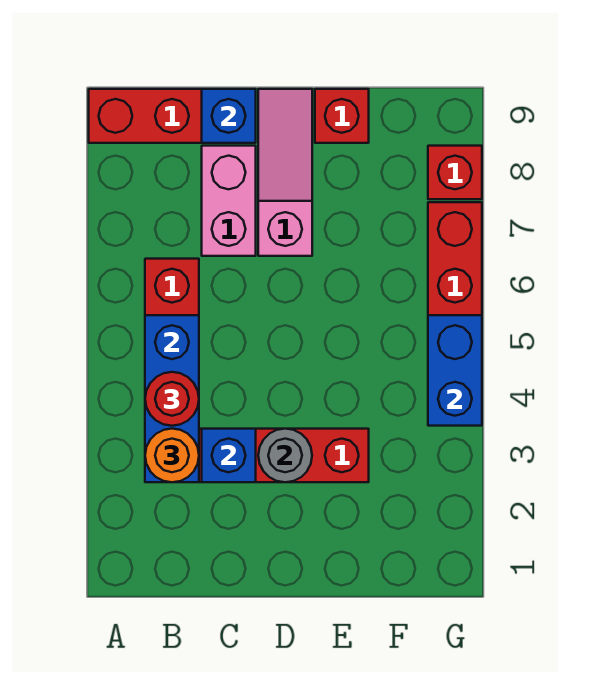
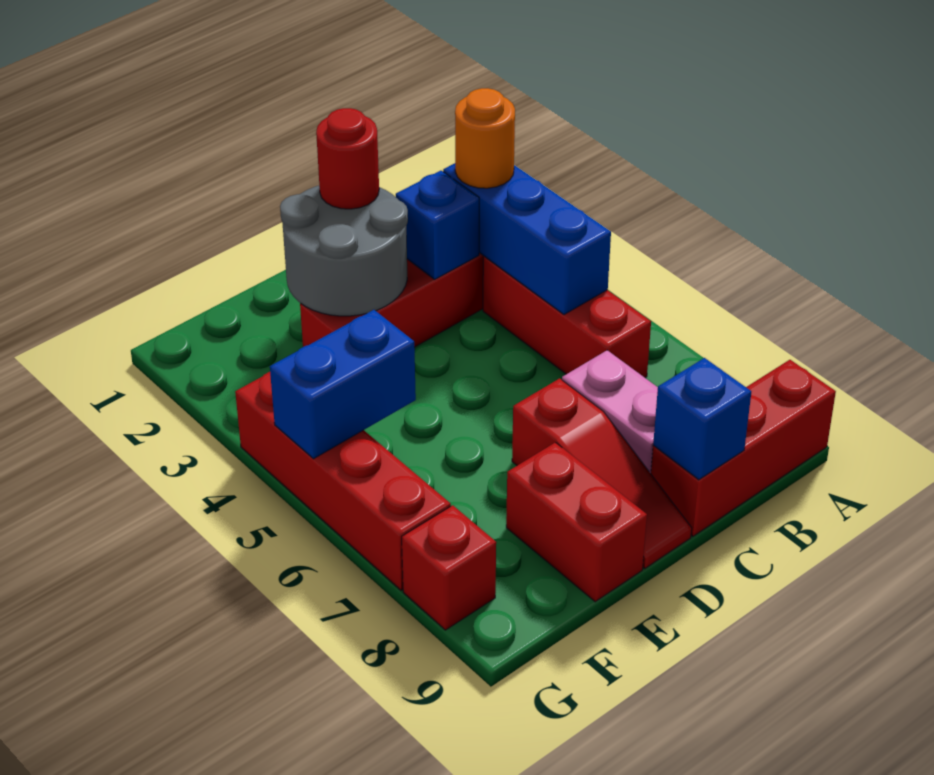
red round brick B4 level 3 -> red round brick D2 level 3
grey round brick D3 level 2 -> grey round brick D2:E3 level 2
pink slope D7:D9 level 1 top 7 -> red slope D7:D9 level 1 top 7
red brick E9 level 1 -> red brick E8:E9 level 1
blue brick G4:G5 level 2 -> blue brick F5:G5 level 2

